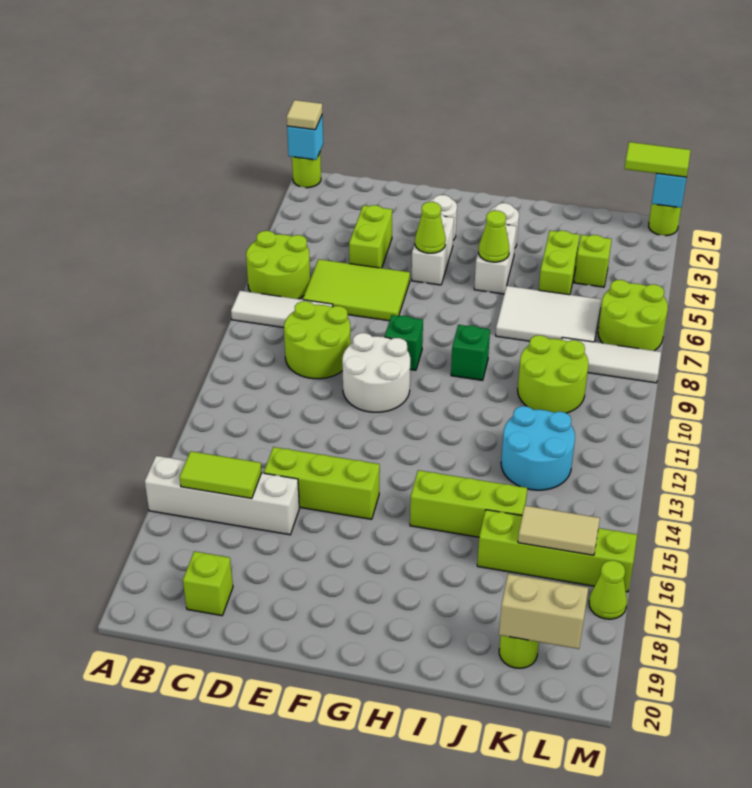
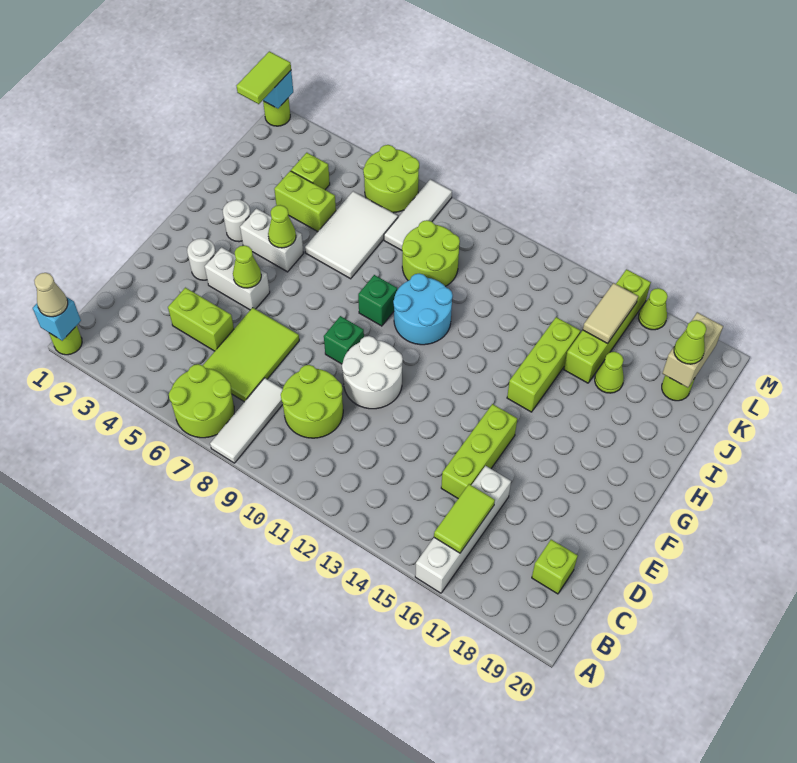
tan tile A1 level 3 -> tan cone A1 level 3
cyan round brick J12:K13 level 1 -> cyan round brick H10:I11 level 1
none -> lime cone J17 level 1
none -> lime cone K19 level 3

